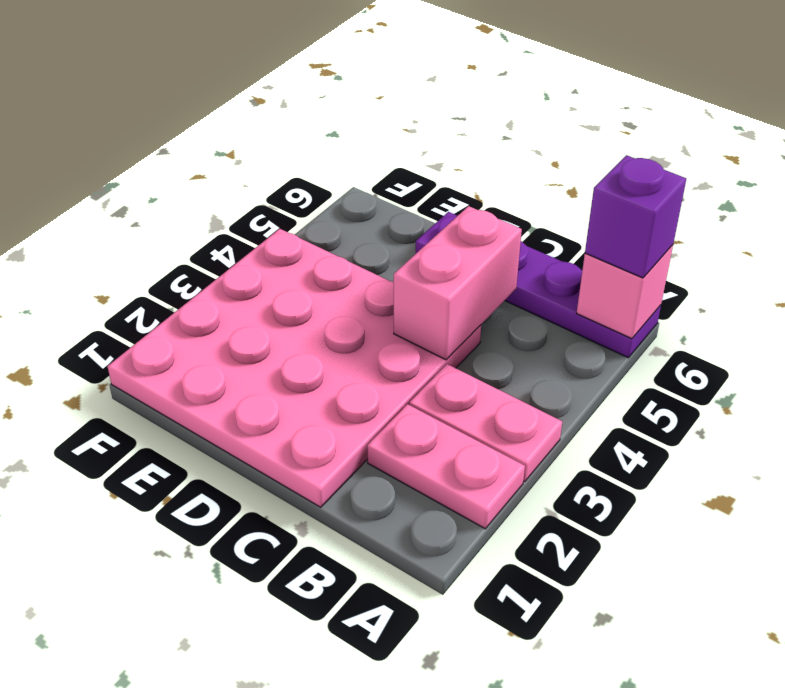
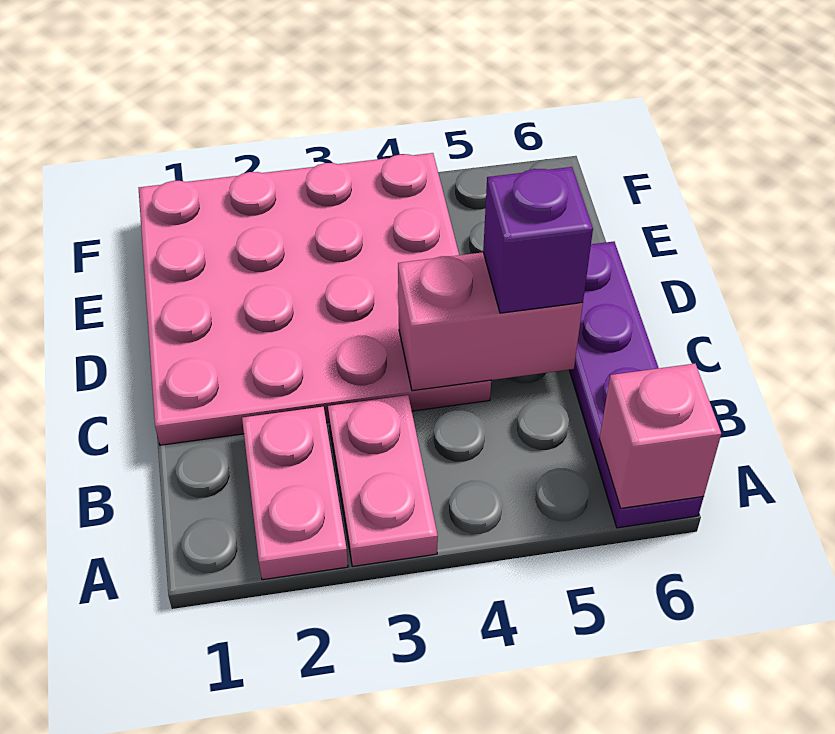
purple brick A6 level 3 -> purple brick C5 level 3

